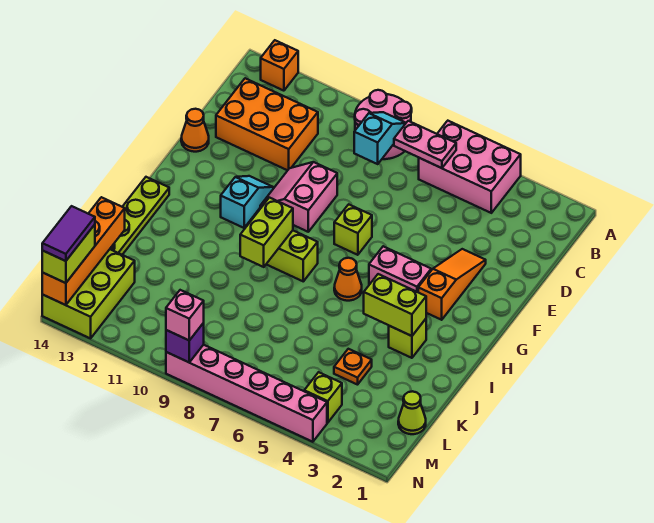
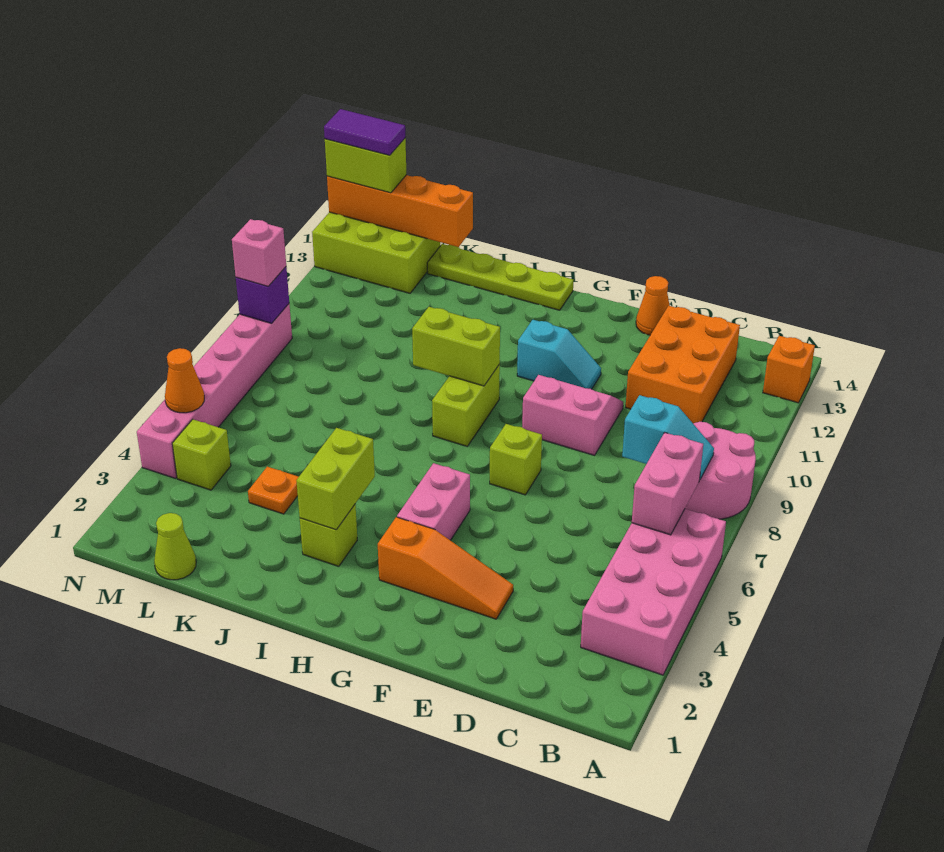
pink brick A4:B6 level 1 -> pink brick A3:B6 level 1
pink plate B6:B7 level 2 -> pink brick B6:B7 level 2
orange cone H6 level 1 -> orange cone N5 level 2

